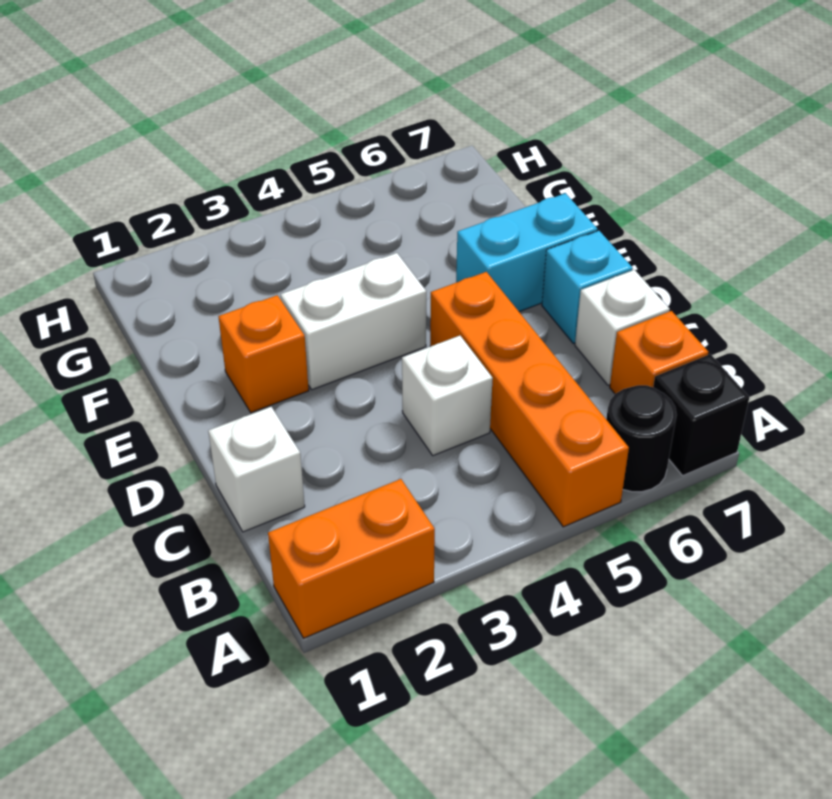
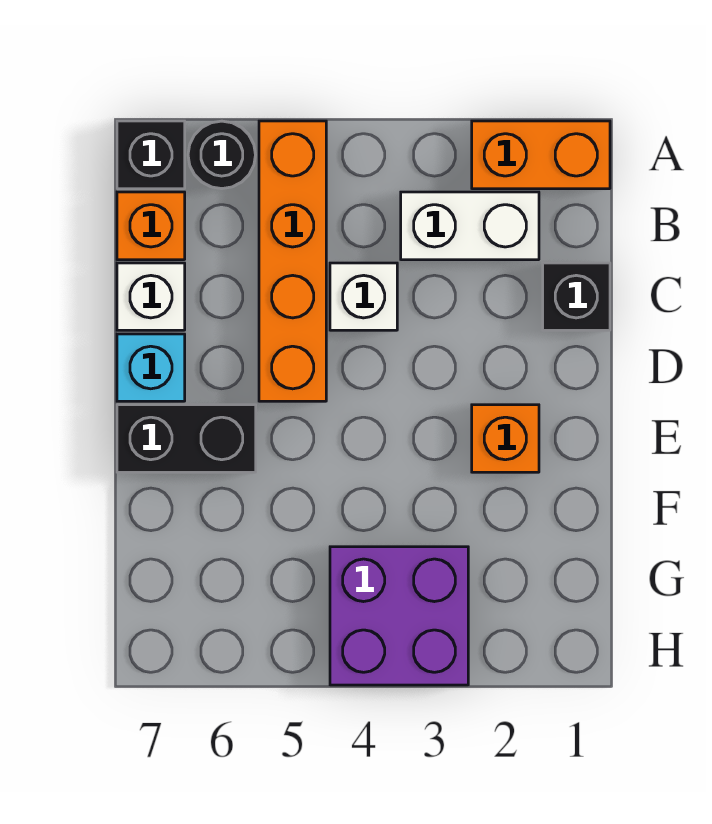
white brick C1 level 1 -> black brick C1 level 1
white brick E3:E4 level 1 -> white brick B2:B3 level 1
cyan brick E6:E7 level 1 -> black brick E6:E7 level 1
none -> purple brick G3:H4 level 1

